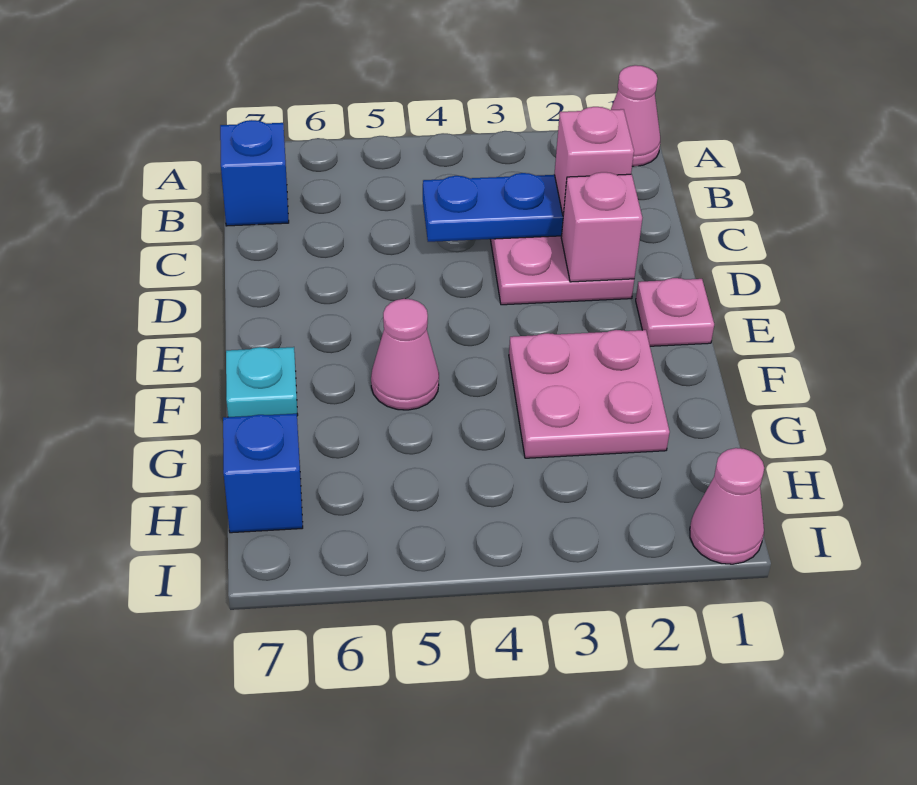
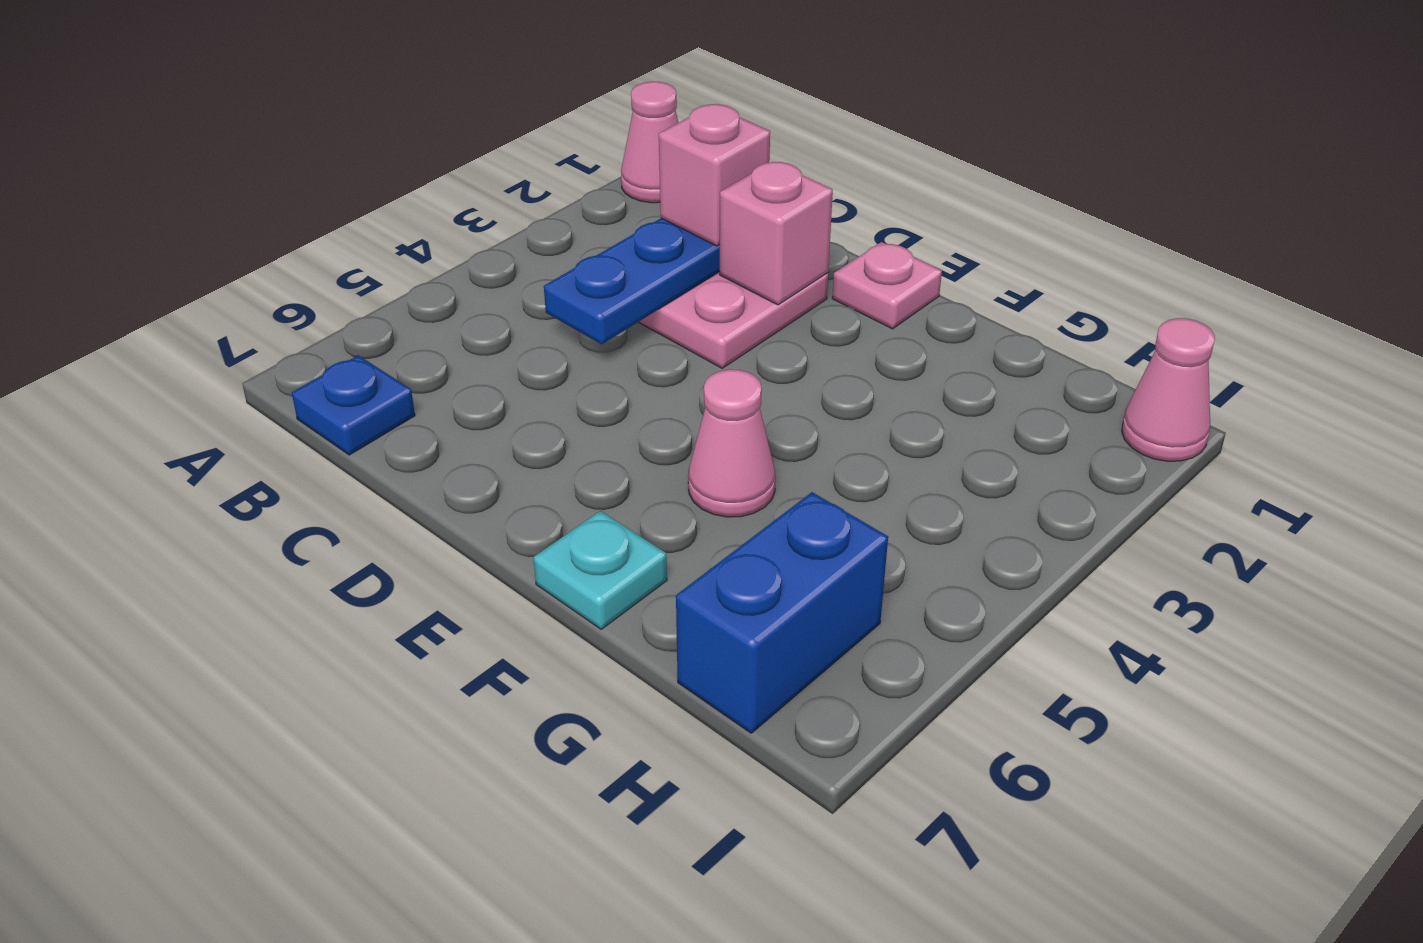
blue brick B7 level 1 -> blue plate B7 level 1
pink plate F2:G3 level 1 -> none
blue brick H7 level 1 -> blue brick H6:H7 level 1

